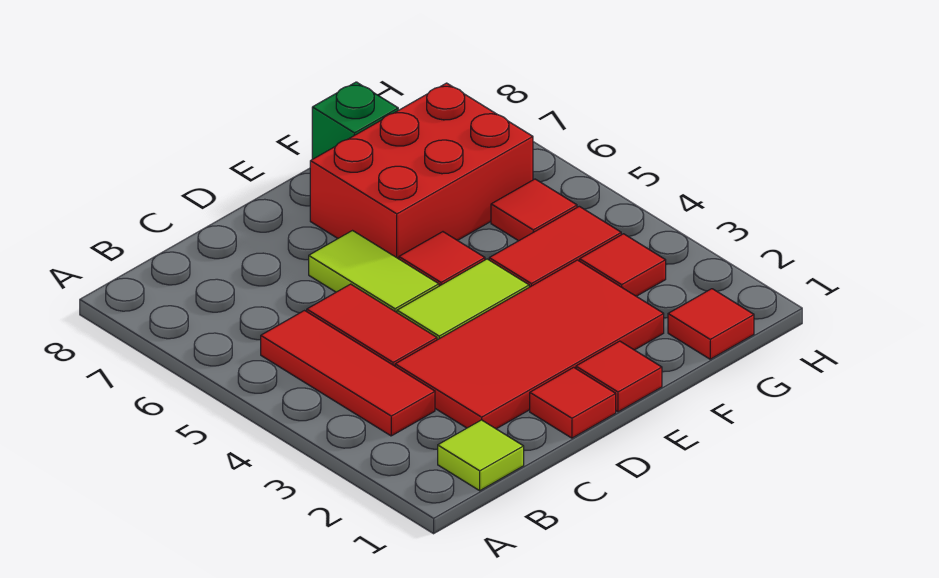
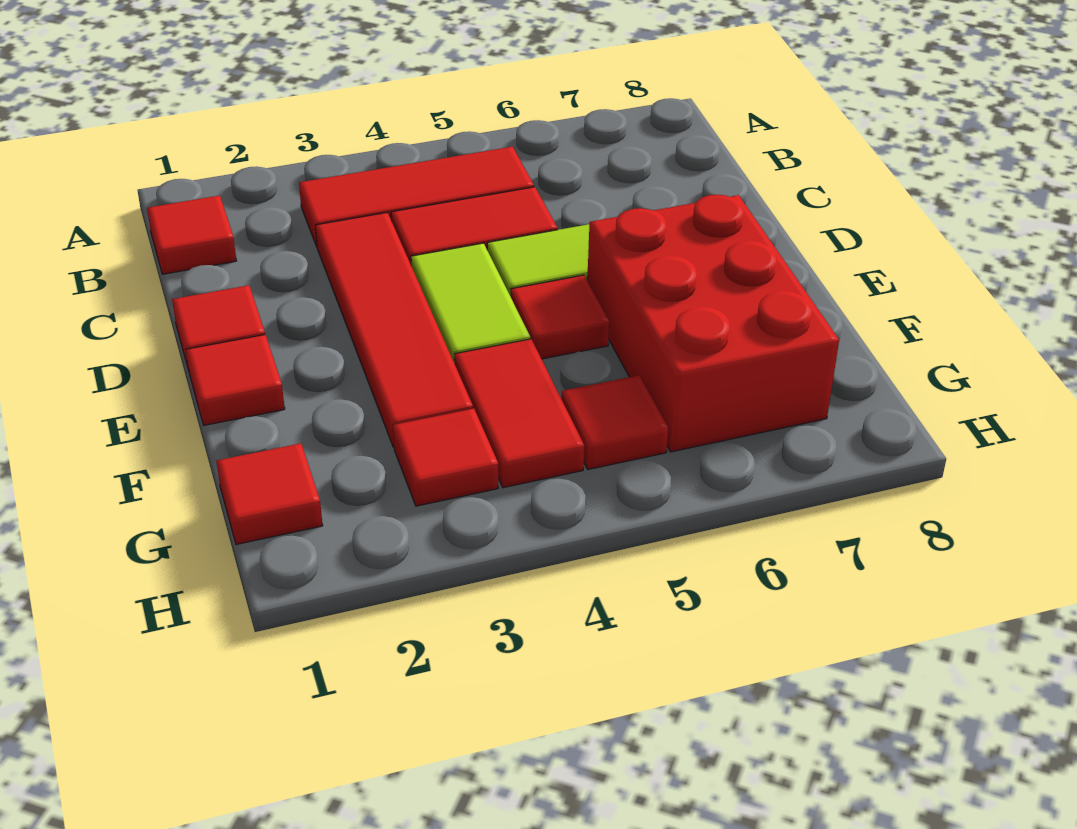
lime tile B1 level 1 -> red tile B1 level 1
red tile C2:F3 level 1 -> red tile C3:F3 level 1
green brick F8 level 1 -> none

